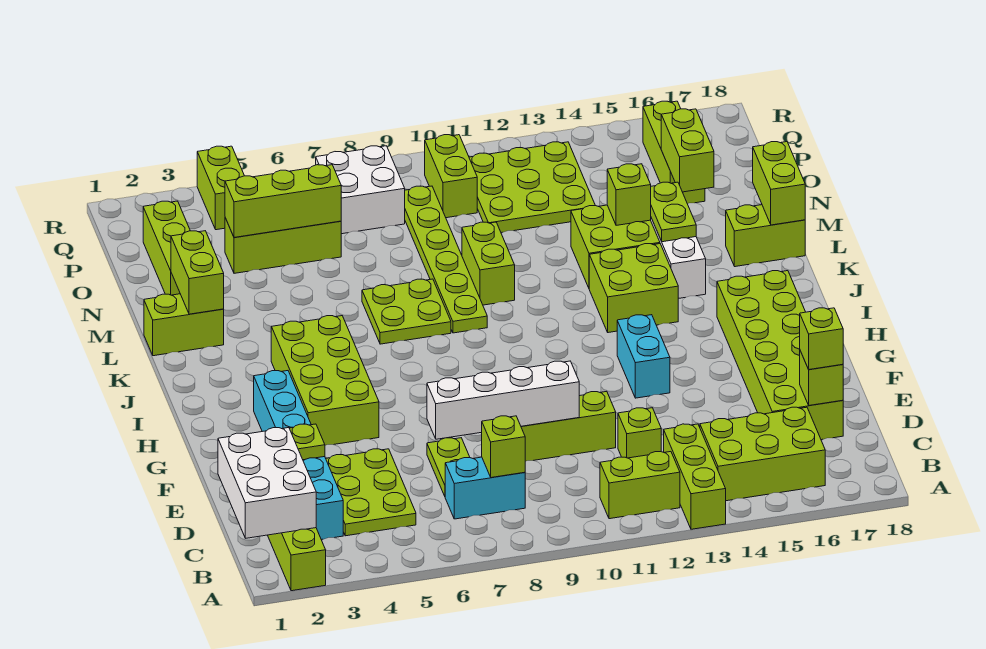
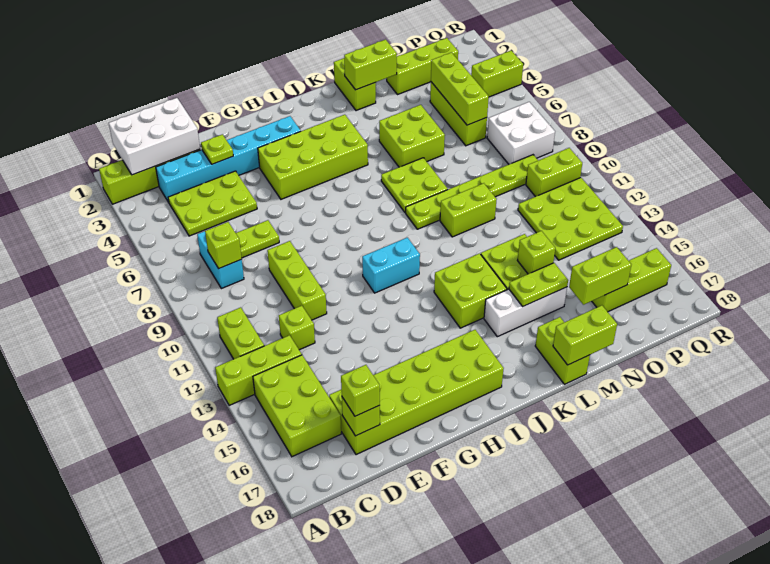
white brick E7:E10 level 2 -> none
cyan brick G13:H13 level 1 -> cyan brick H11:I11 level 1
none -> lime brick L5:M6 level 1

